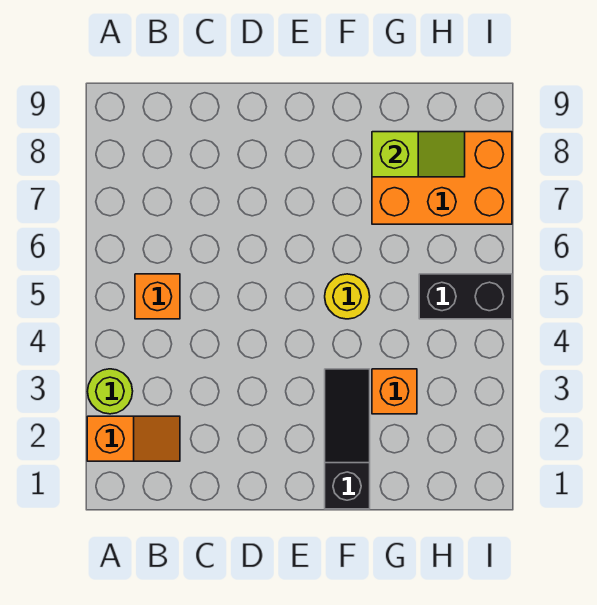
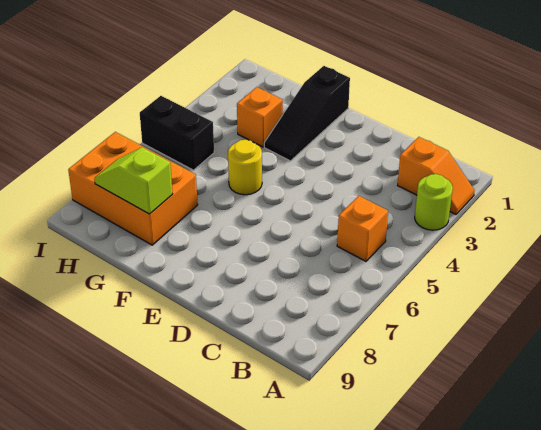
orange slope A2:B2 level 1 top A -> orange slope A2:B2 level 1 top B

